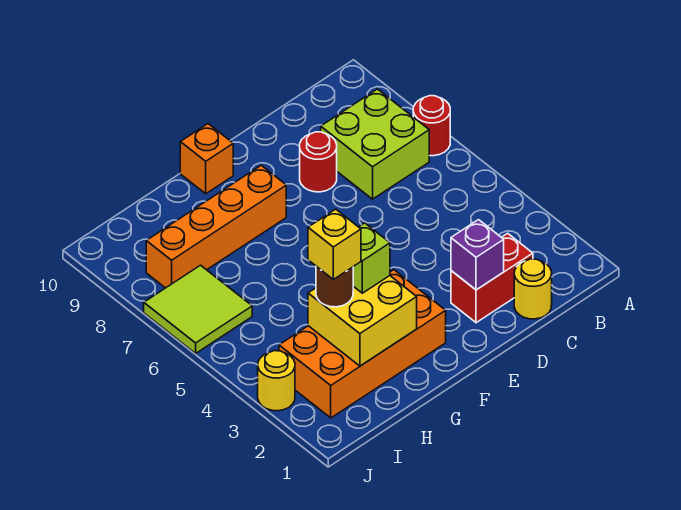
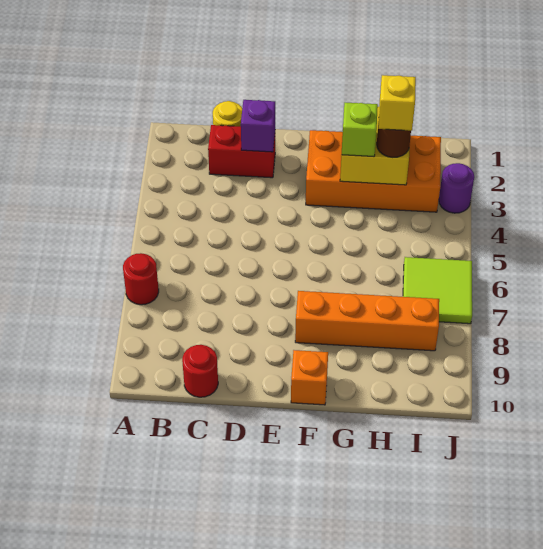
lime brick B7:C8 level 1 -> none
red round brick D8 level 1 -> red round brick C10 level 1
yellow round brick J3 level 1 -> purple round brick J3 level 1

